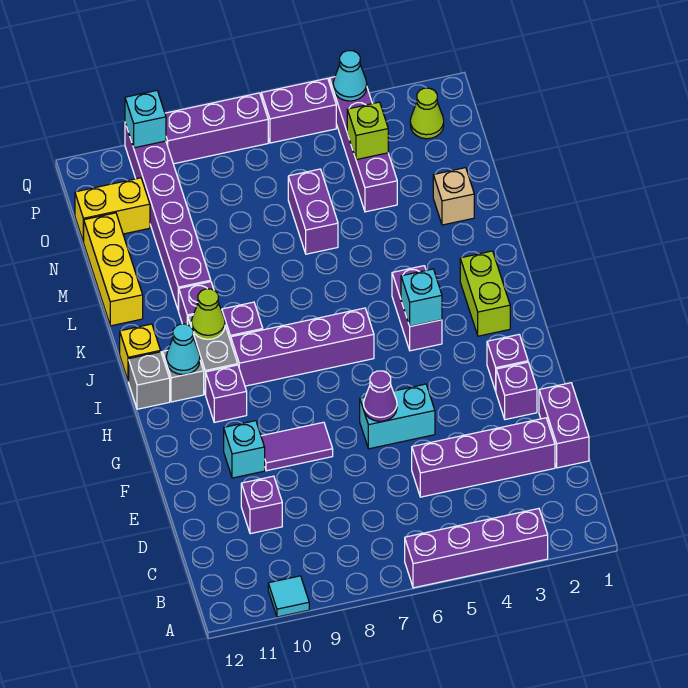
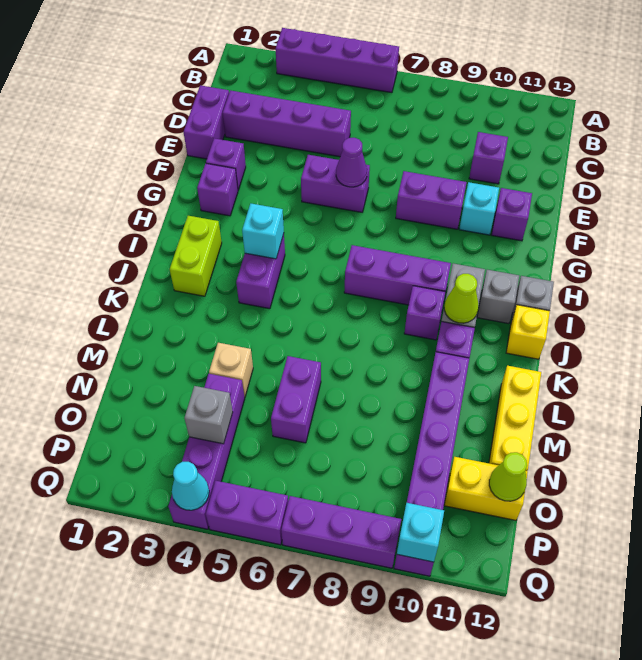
cyan tile A10 level 1 -> none
cyan brick F5:F6 level 1 -> purple brick F5:F6 level 1
purple tile F8:F9 level 1 -> purple brick F8:F9 level 1
purple brick H10 level 1 -> purple brick F11 level 1
purple brick I6:I9 level 1 -> purple brick I7:I9 level 1
cyan cone I11 level 2 -> none
tan brick M2 level 1 -> tan brick M4 level 1
lime brick O4 level 2 -> grey brick O4 level 2
lime cone P2 level 1 -> lime cone O12 level 2

